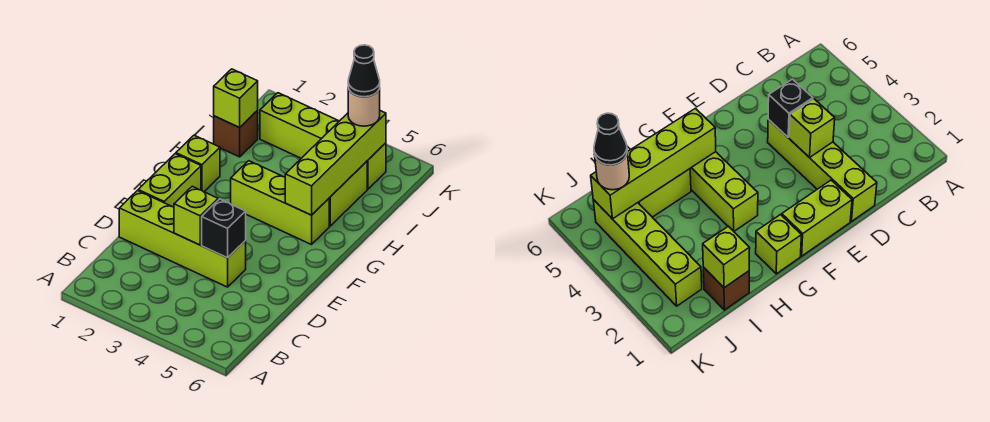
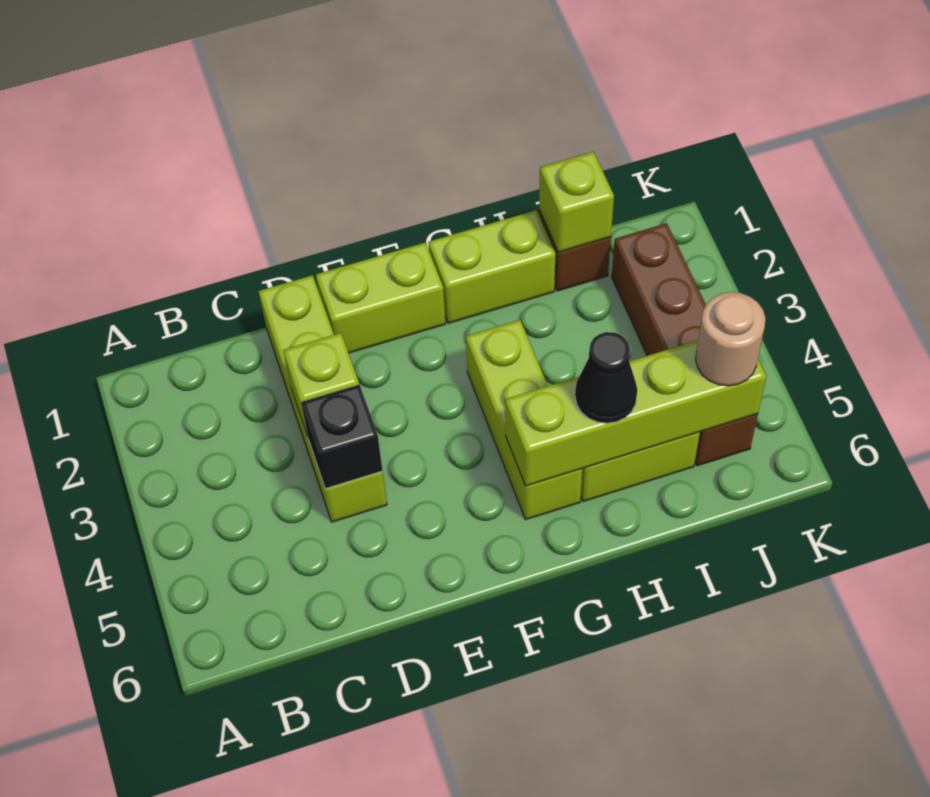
lime brick G1 level 1 -> lime brick G1:H1 level 1
lime brick J2:J5 level 1 -> brown brick J2:J5 level 1
black cone J5 level 4 -> black cone H5 level 3

